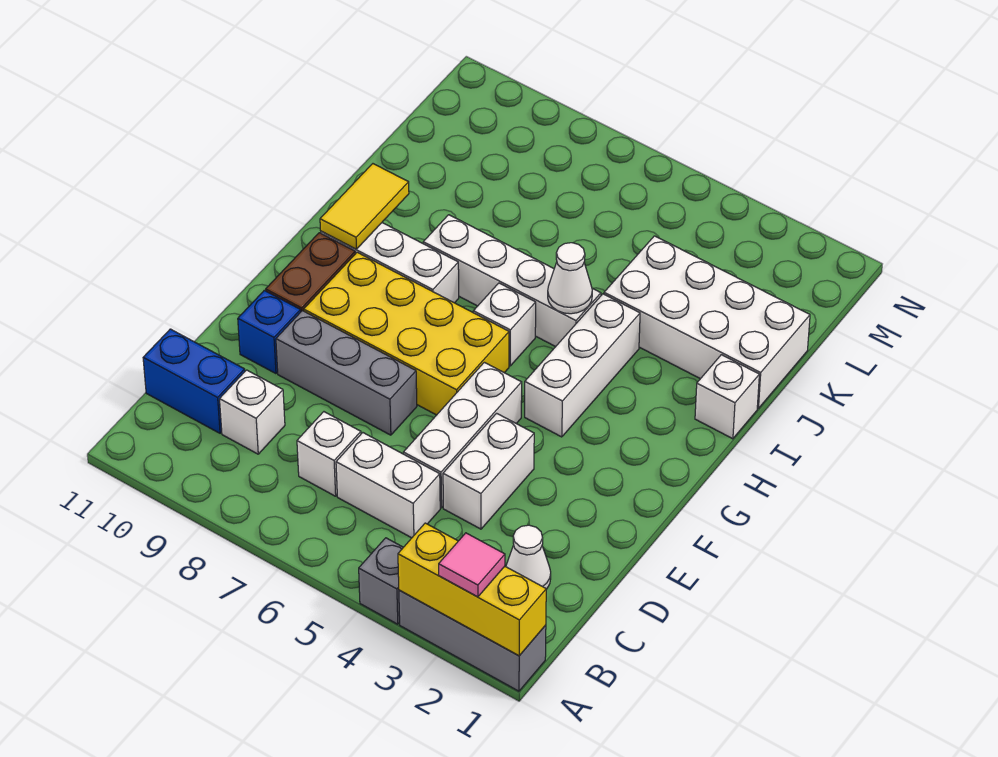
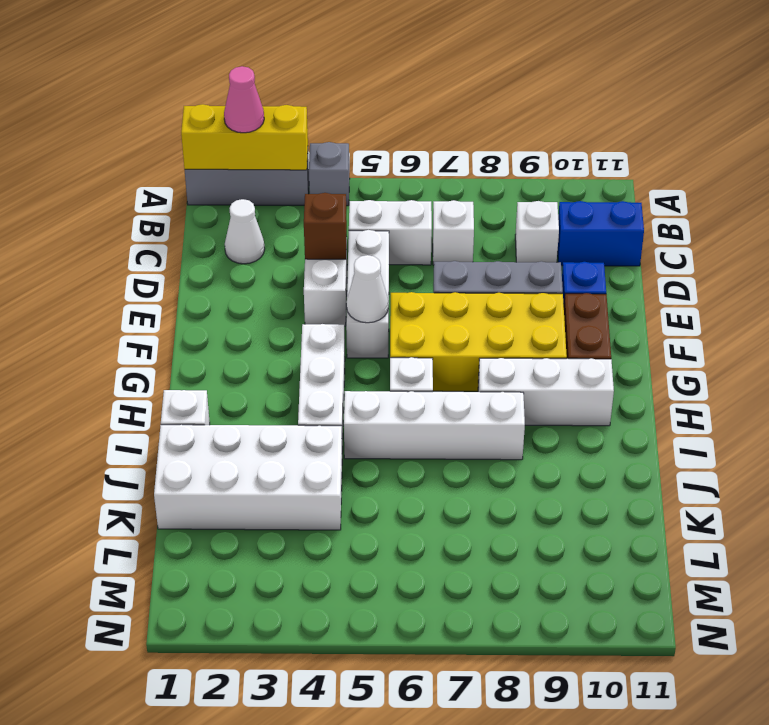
pink tile A2 level 3 -> pink cone A2 level 3
none -> brown brick D4 level 2
yellow tile H10:I10 level 2 -> none
white cone I5 level 2 -> white cone F5 level 2

